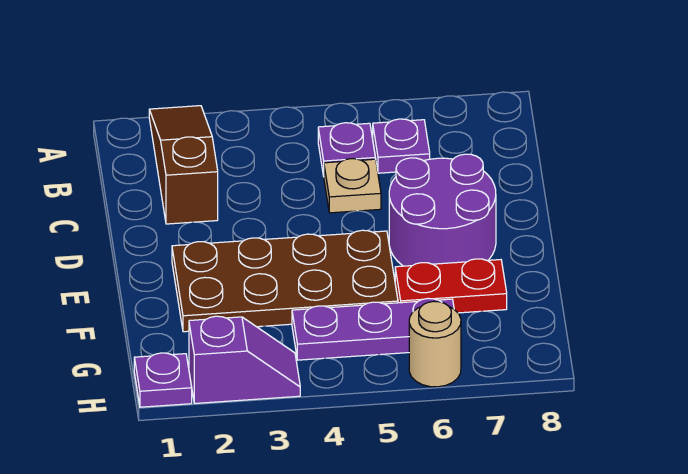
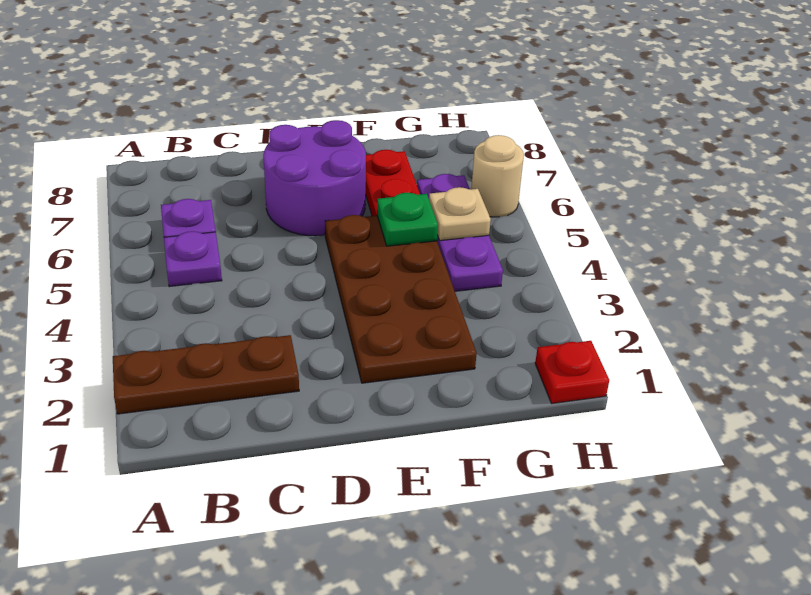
brown slope A2:C2 level 1 top C -> brown plate A2:C2 level 1
tan plate C5 level 1 -> tan plate G5 level 2
none -> green plate F5 level 2
purple plate H1 level 1 -> red plate H1 level 1
purple slope H2:H3 level 1 top 2 -> none

